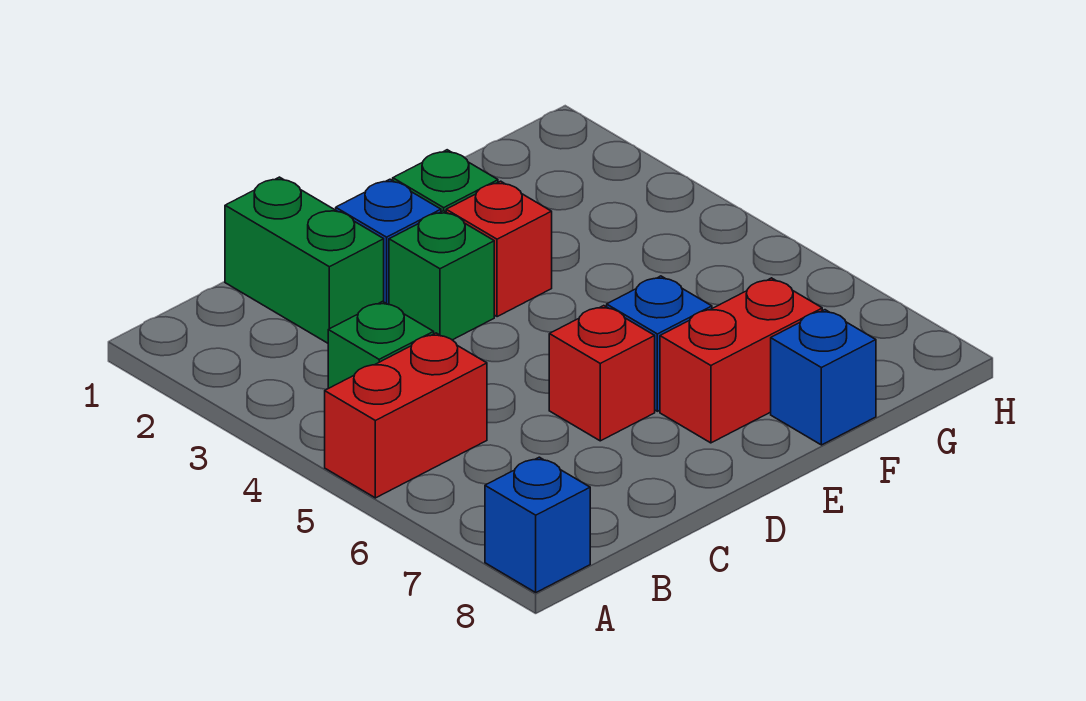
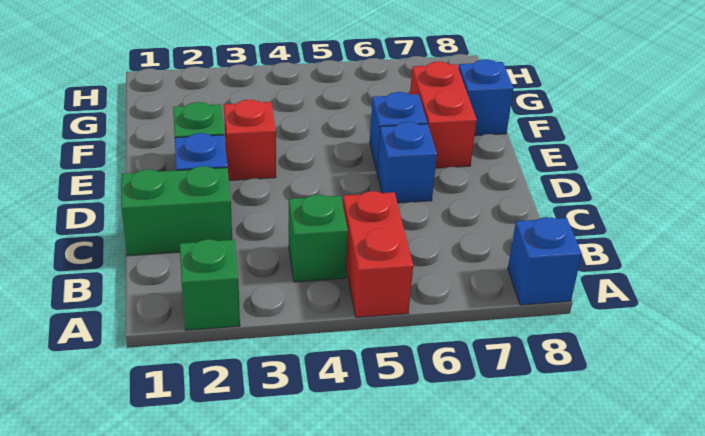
green brick D3 level 1 -> green brick A2 level 1
red brick D6 level 1 -> blue brick D6 level 1

